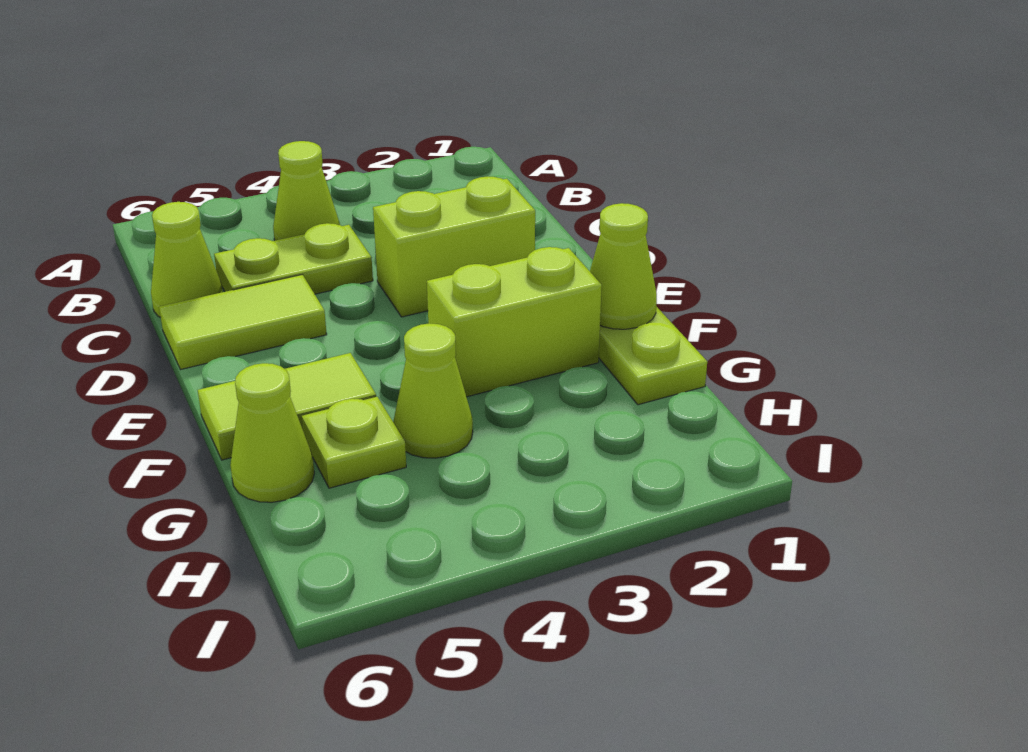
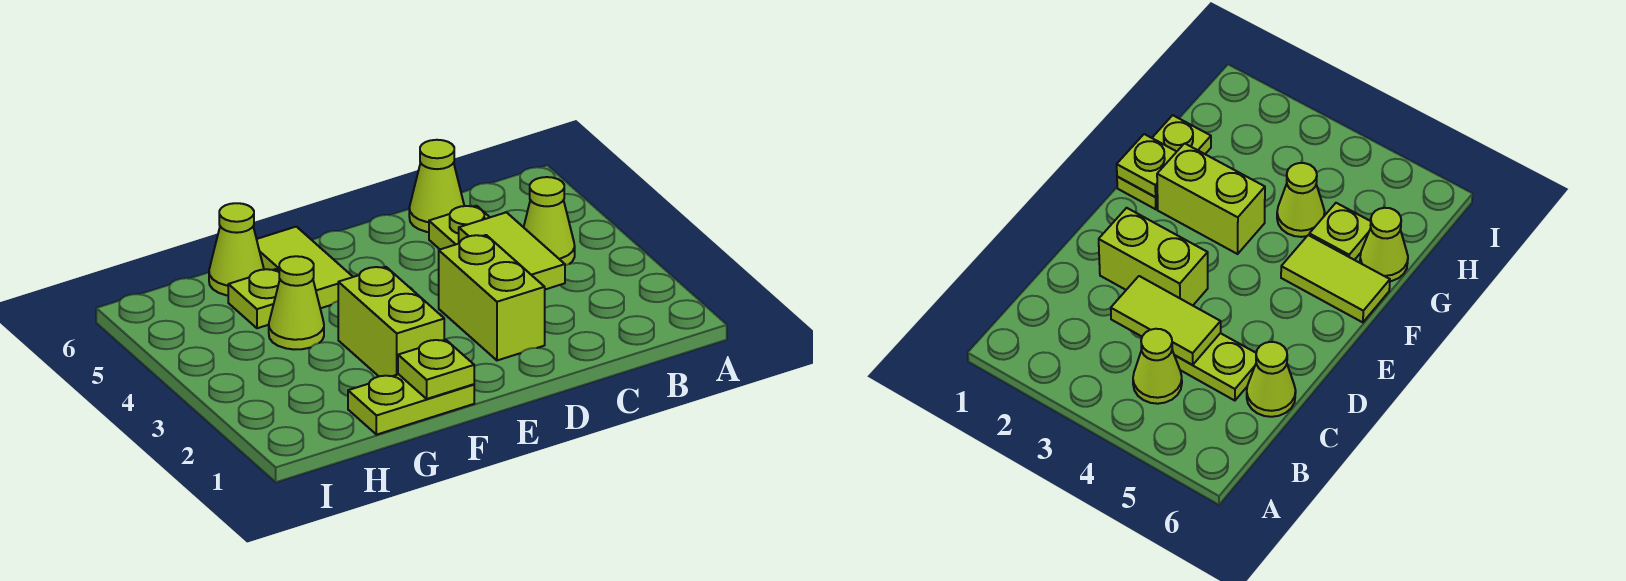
lime tile D5:D6 level 1 -> lime tile C3:C4 level 2
lime cone F1 level 2 -> lime plate F1 level 2

